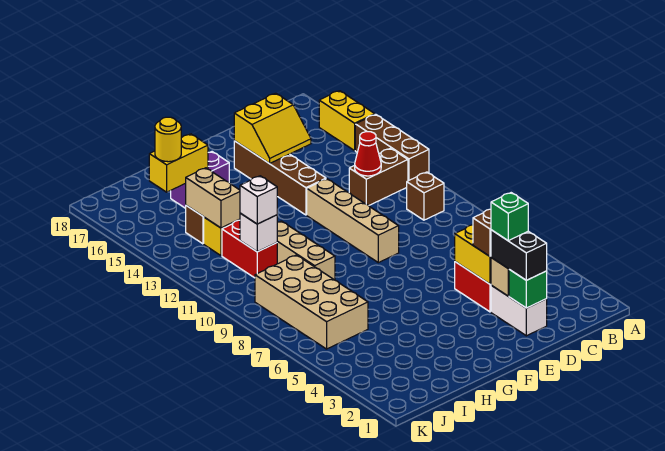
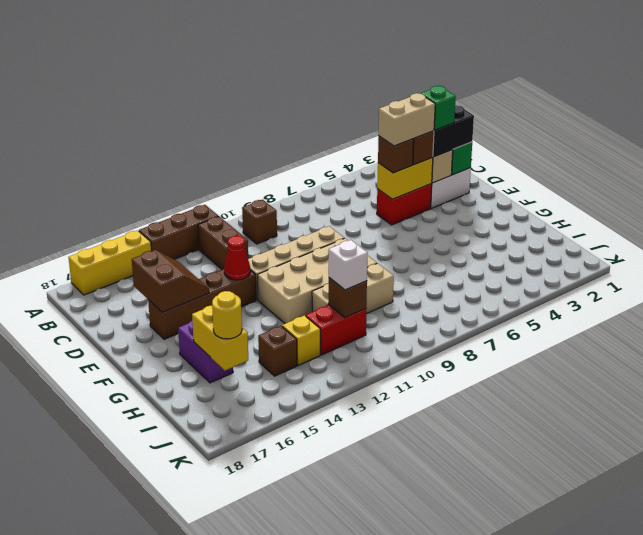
yellow brick A15:A16 level 1 -> yellow brick A15:A17 level 1
red cone C12 level 2 -> red cone E13 level 2
none -> brown brick D5 level 3
yellow slope D15:E16 level 2 top 16 -> brown slope D15:E16 level 2 top 16
tan brick I6:J9 level 1 -> tan brick F9:G12 level 1
white brick I11 level 2 -> brown brick I11 level 2
tan brick I13:I14 level 2 -> tan brick D4:D5 level 4

